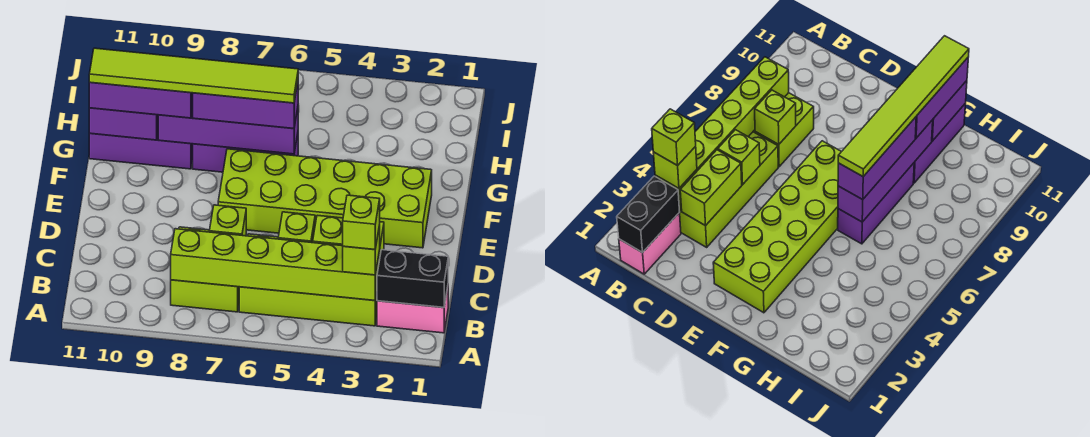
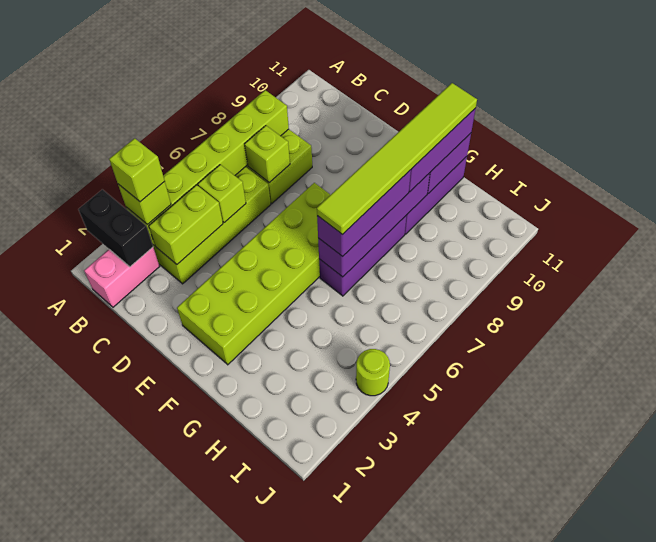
black brick B1:B2 level 2 -> black brick A2:B2 level 2
none -> lime round brick J4 level 1

